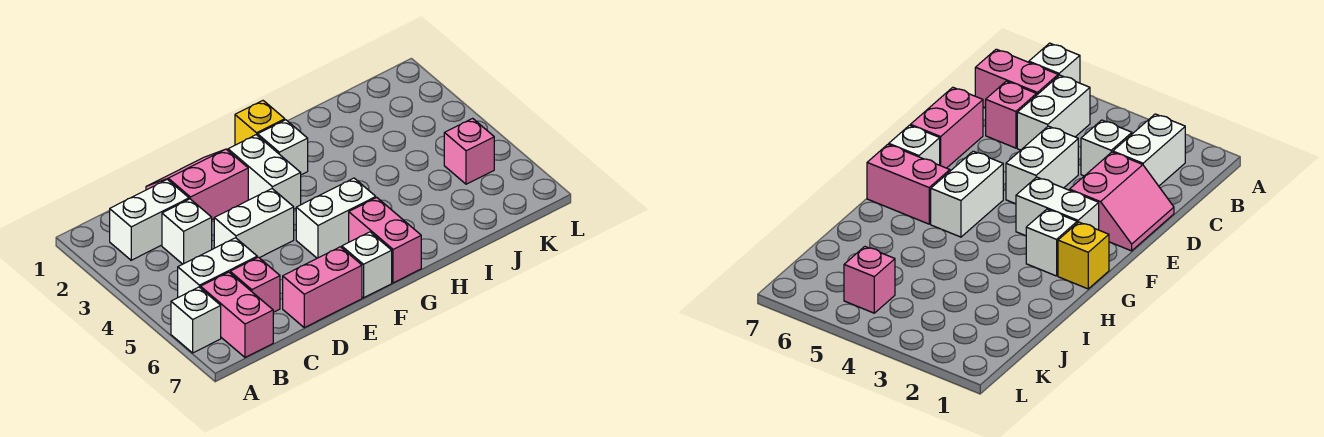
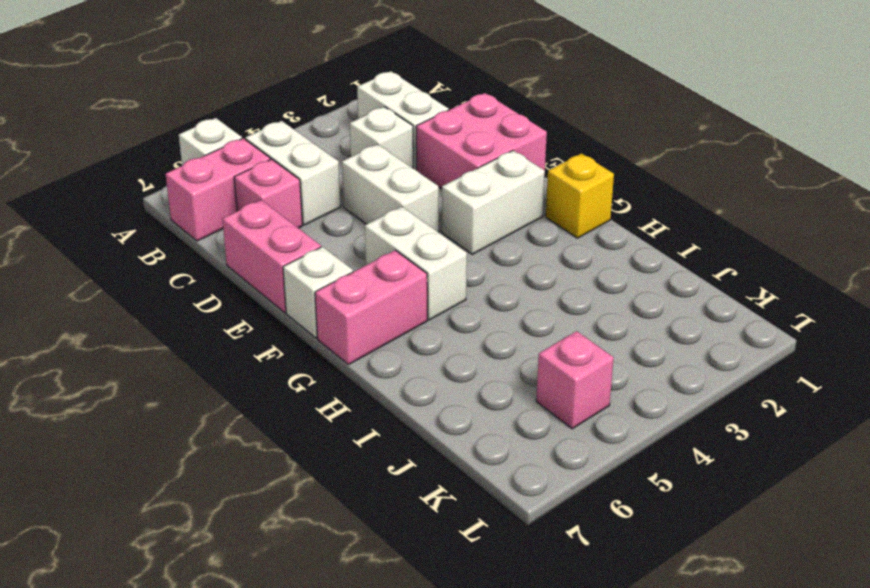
pink slope D1:E2 level 1 top 2 -> pink brick D1:E2 level 1
white brick G2 level 1 -> none

